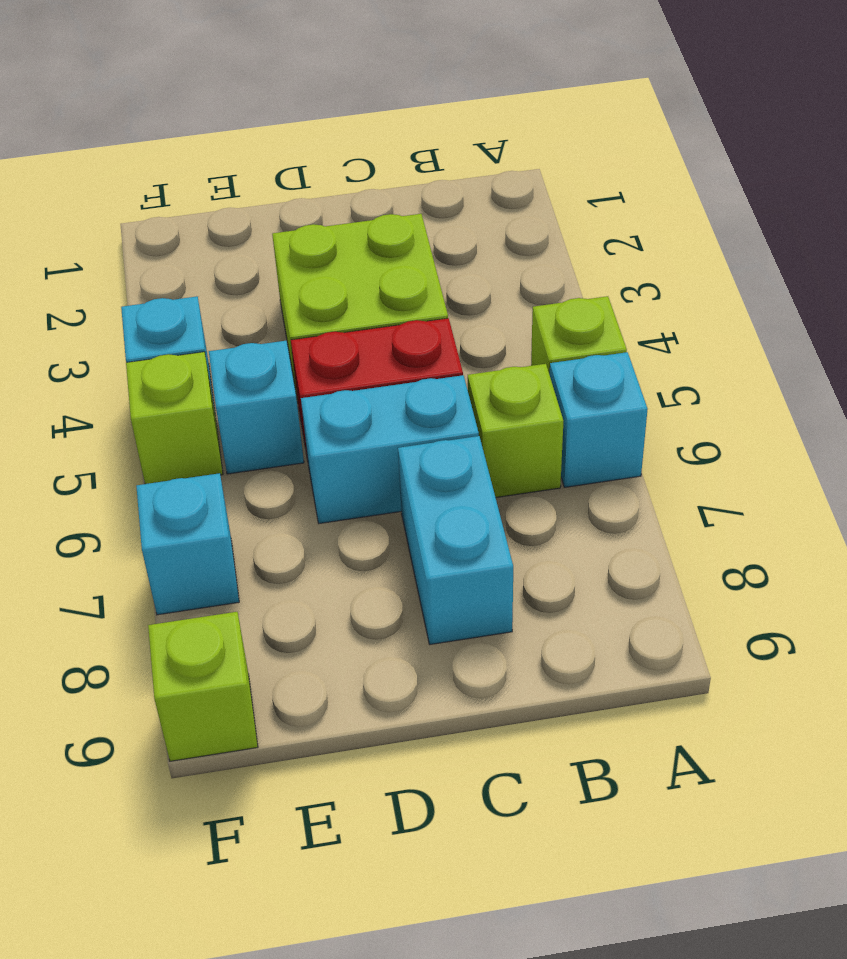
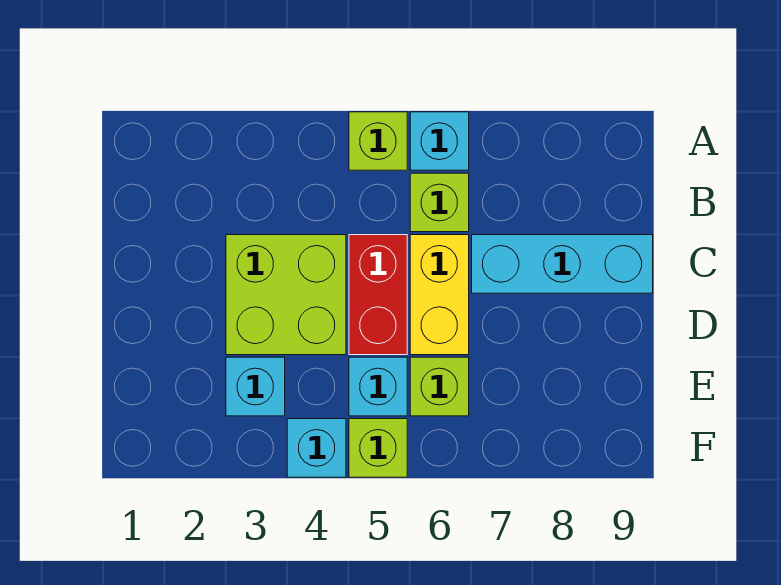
cyan brick C6:D6 level 1 -> yellow brick C6:D6 level 1
cyan brick C7:C8 level 1 -> cyan brick C7:C9 level 1
cyan brick F7 level 1 -> cyan brick E3 level 1
lime brick F9 level 1 -> lime brick E6 level 1

